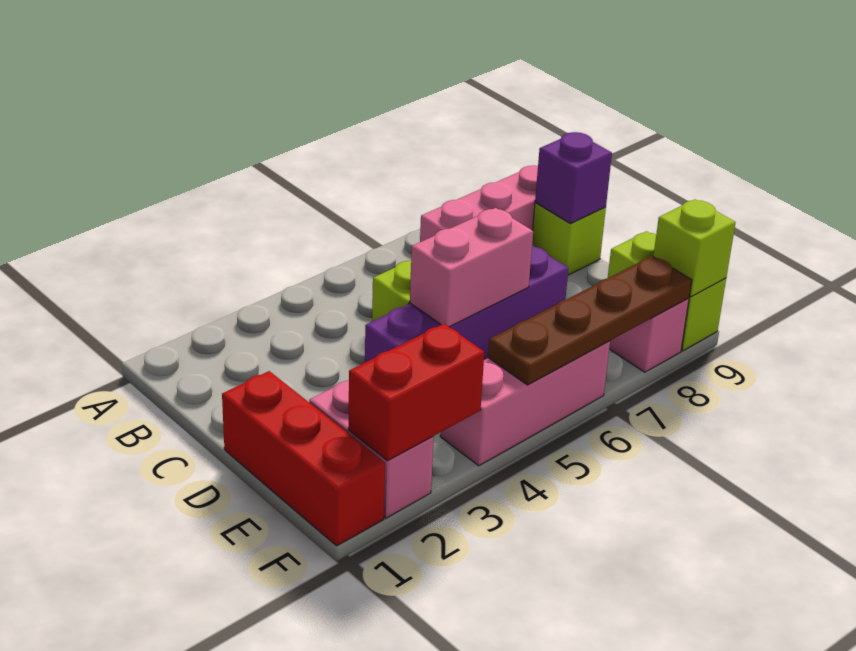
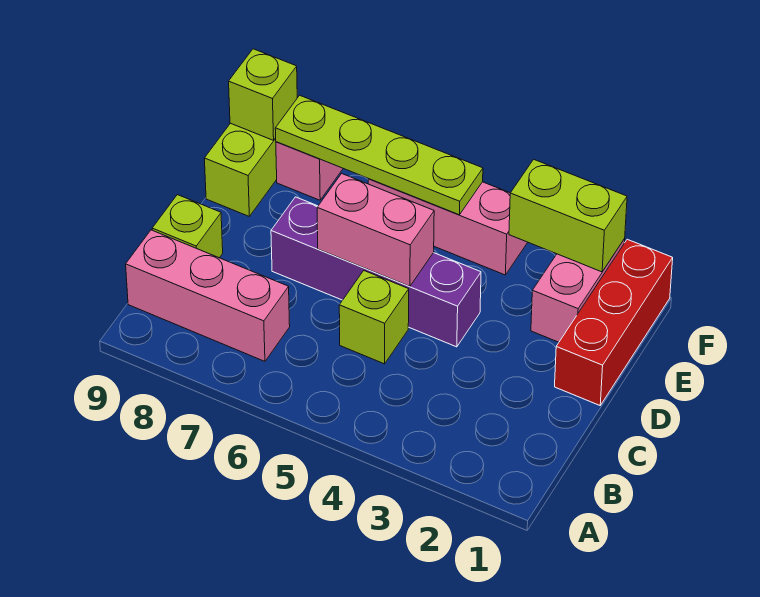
purple brick C9 level 2 -> none
red brick F2:F3 level 2 -> lime brick F2:F3 level 2
brown plate F5:F8 level 2 -> lime plate F5:F8 level 2

